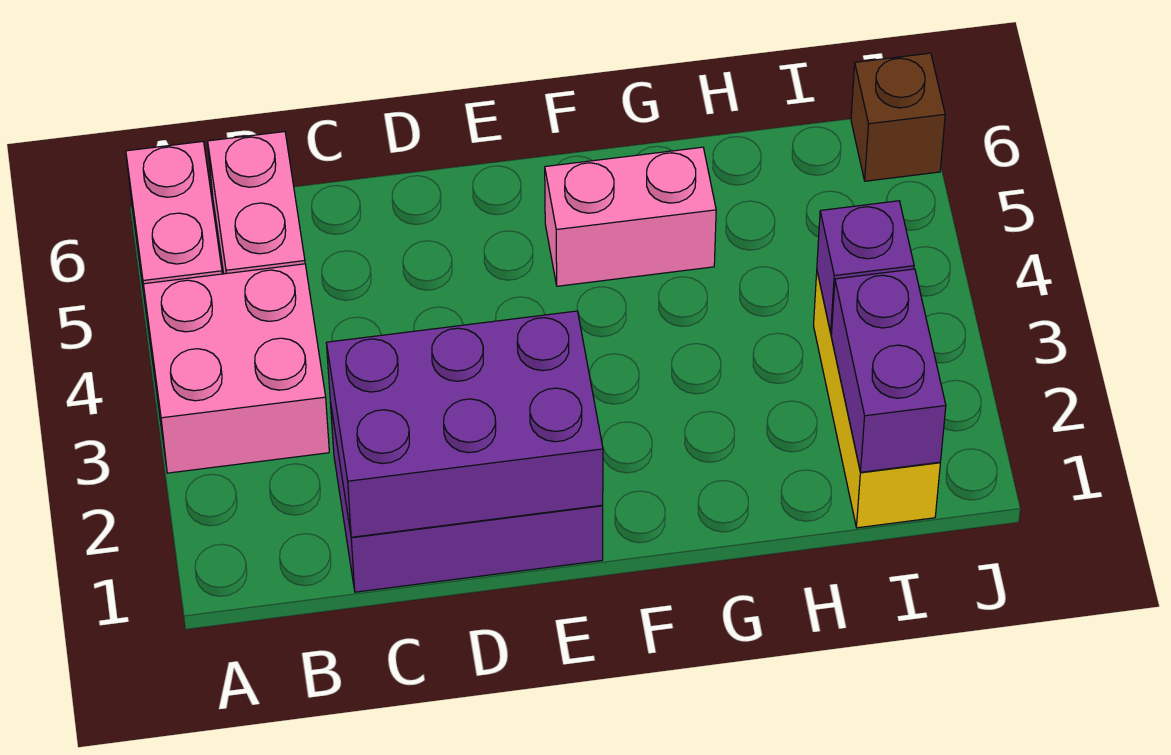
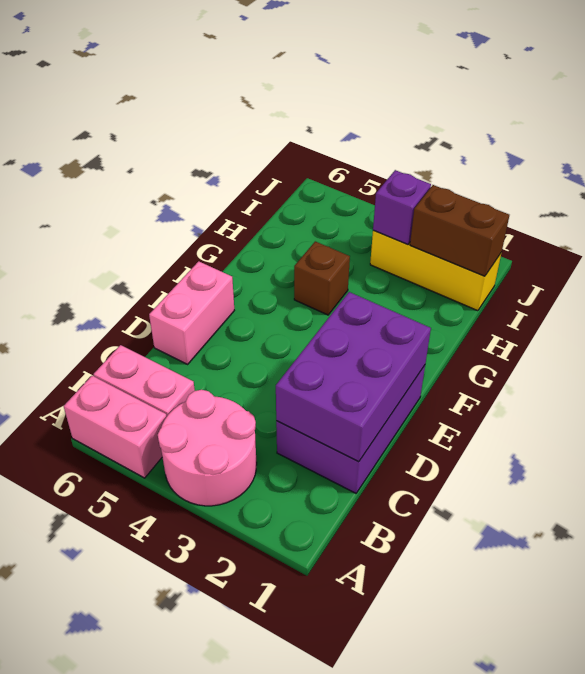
pink brick A3:B4 level 1 -> pink round brick A3:B4 level 1
pink brick F5:G5 level 1 -> pink brick D6:E6 level 1
purple brick I1:I2 level 2 -> brown brick I1:I2 level 2
brown brick J6 level 1 -> brown brick G4 level 1

